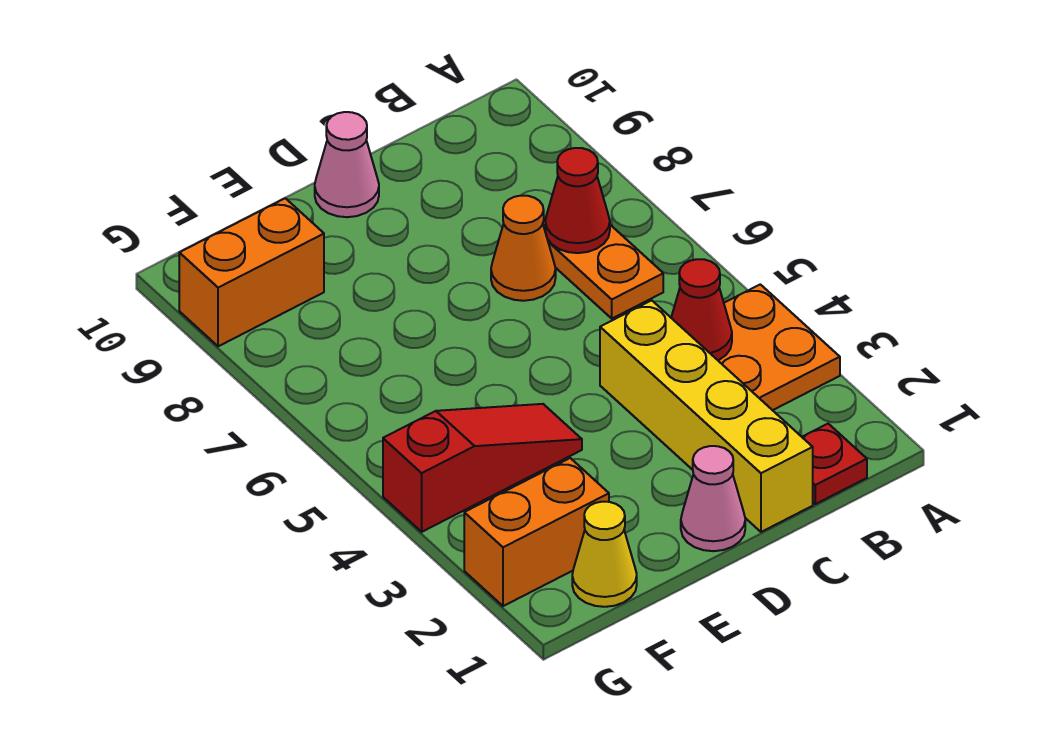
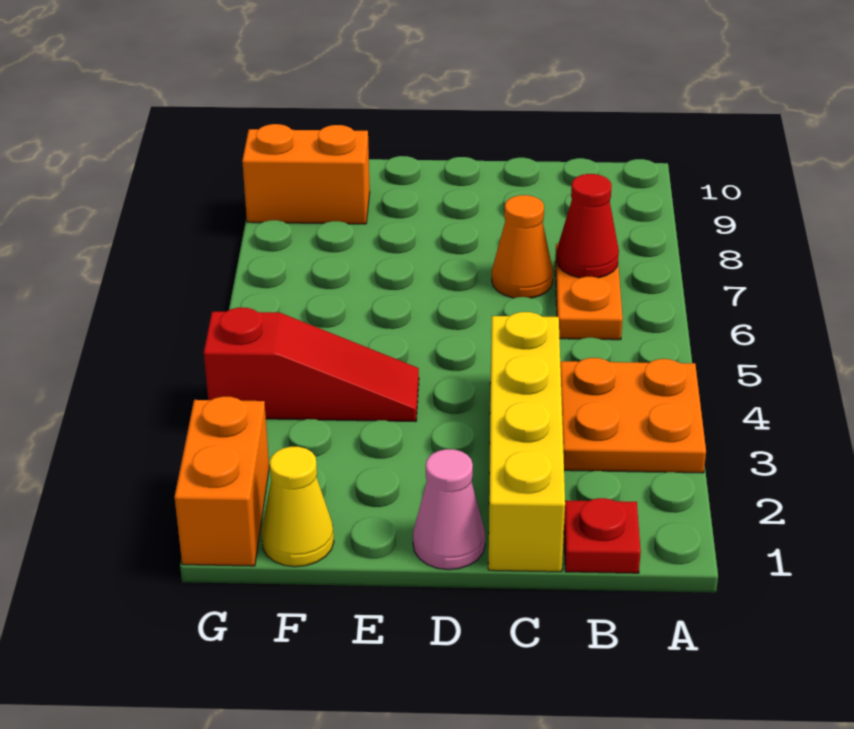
red cone B4 level 2 -> none
pink cone D10 level 1 -> none
orange brick F2:G2 level 1 -> orange brick G1:G2 level 1

